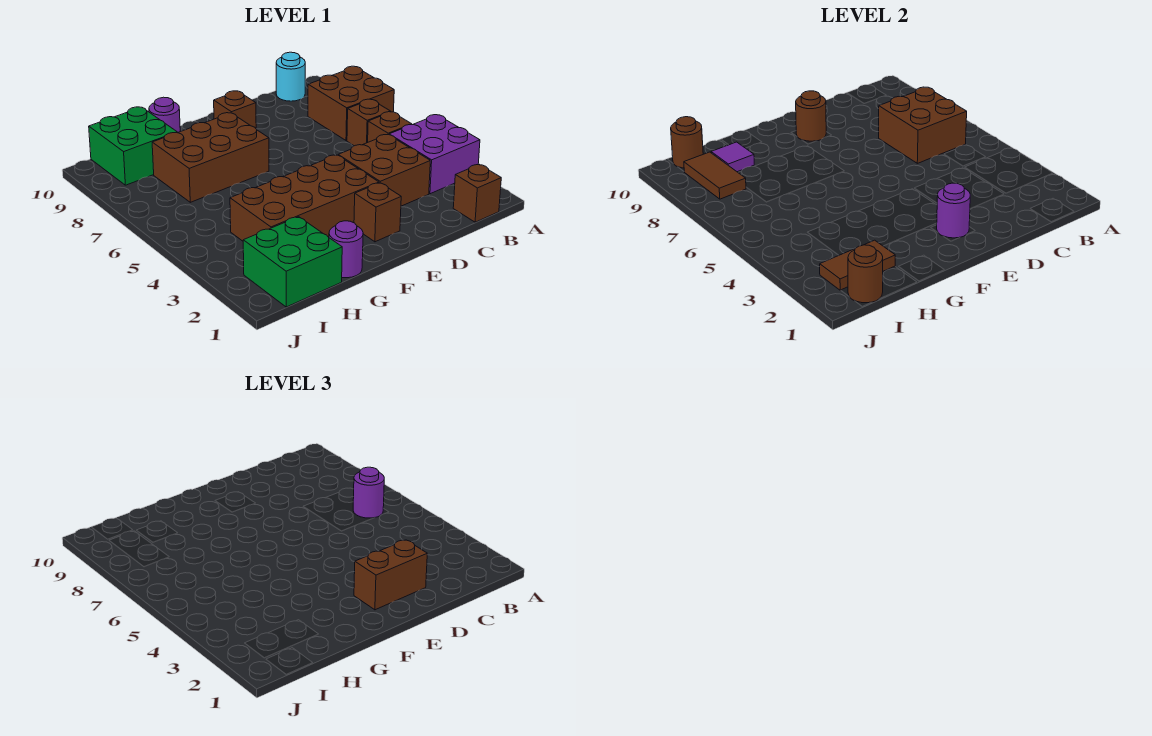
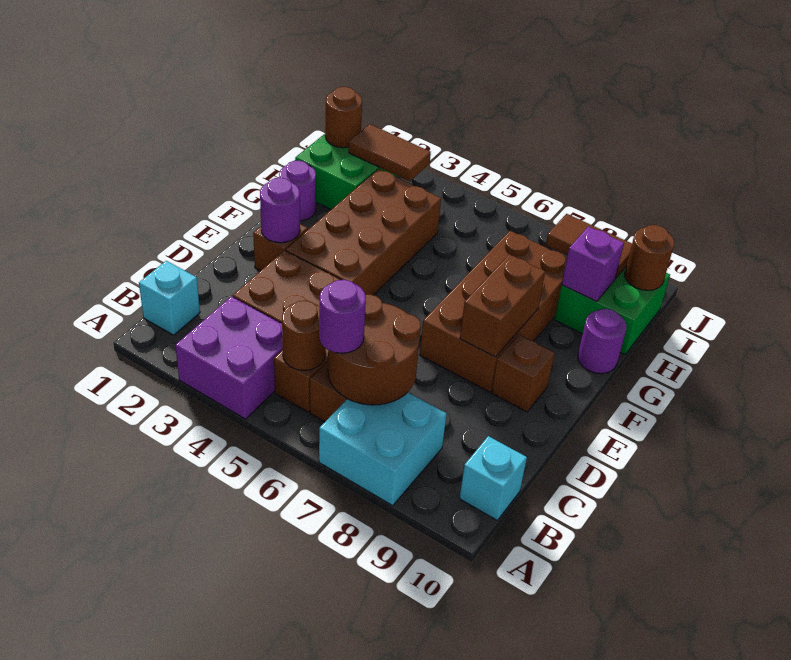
brown brick A7:B8 level 1 -> cyan brick A7:B8 level 1
brown brick B1 level 1 -> cyan brick B1 level 1
brown brick B6:C7 level 2 -> brown round brick B6:C7 level 2
cyan round brick B10 level 1 -> cyan brick B10 level 1
brown brick D2:E2 level 3 -> brown brick E8:F8 level 2
brown round brick E9 level 2 -> brown round brick B5 level 2
brown brick F7:H8 level 1 -> brown brick E7:H8 level 1
brown tile H2:I2 level 2 -> brown tile I2:I3 level 2
purple tile H9 level 2 -> purple brick H9 level 2

